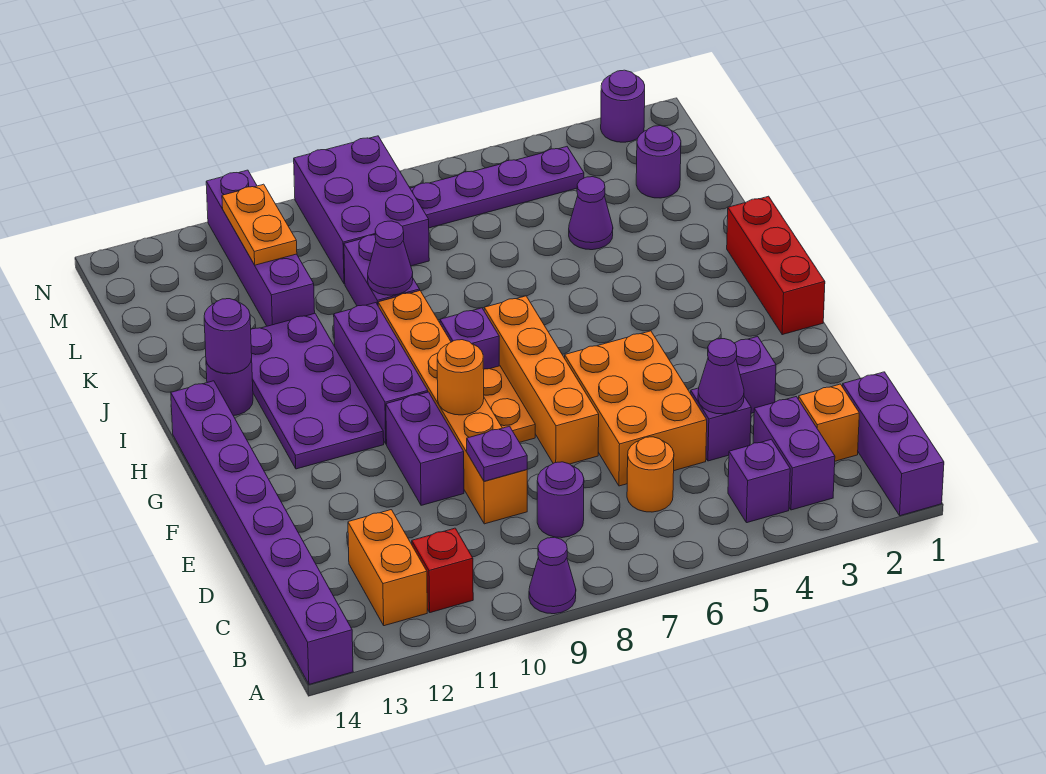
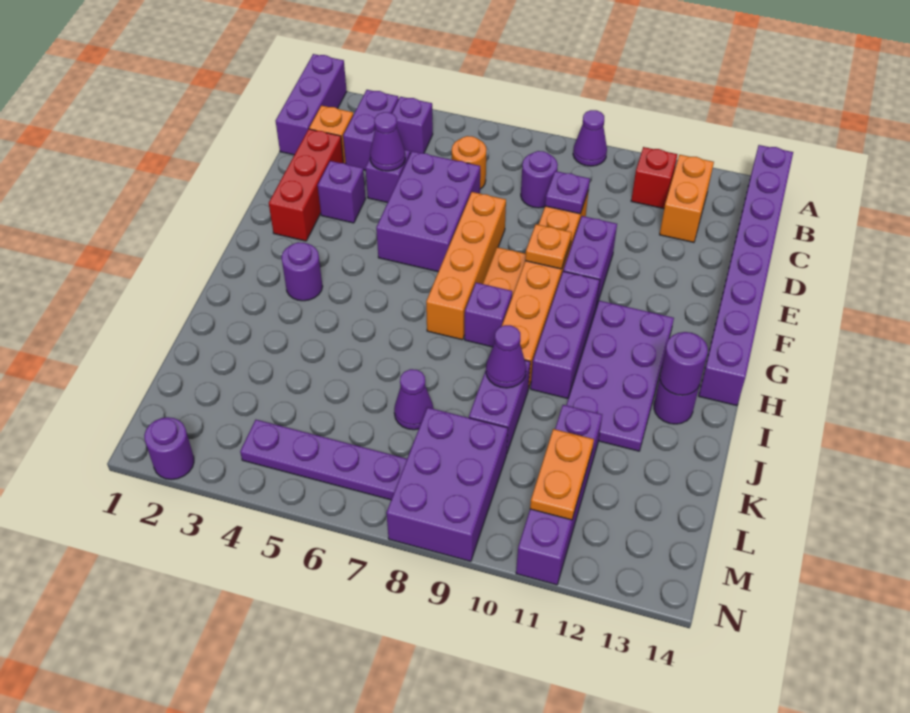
orange brick D5:F6 level 1 -> purple brick D5:F6 level 1
orange round brick F9 level 2 -> orange plate F9 level 2
red brick G1:I1 level 1 -> red brick D2:F2 level 1
purple cone K4 level 1 -> purple cone K7 level 1
purple round brick L2 level 1 -> purple round brick H3 level 1

